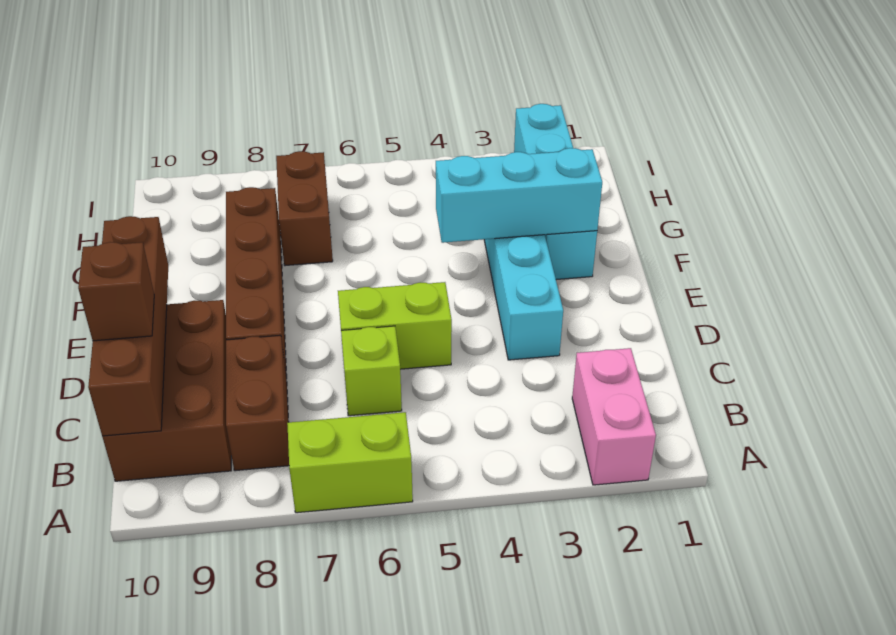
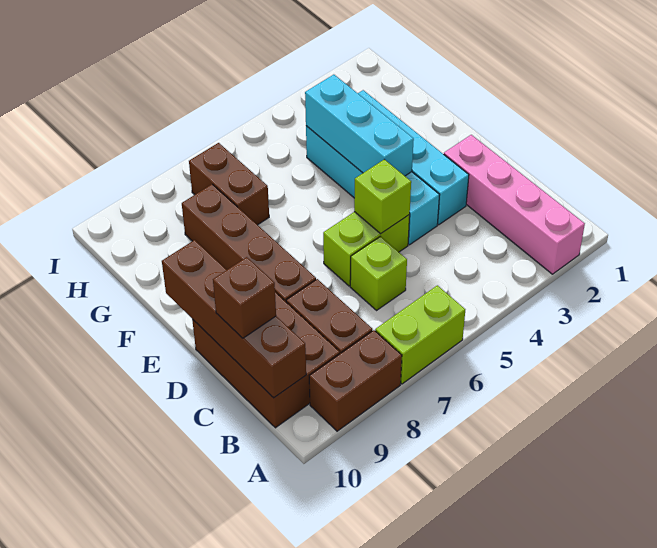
pink brick A2:B2 level 1 -> pink brick A2:D2 level 1
none -> brown brick A8:A9 level 1
none -> lime brick D5 level 2
cyan brick F2:I2 level 1 -> cyan brick D4:G4 level 1
cyan brick F2:F4 level 2 -> cyan brick E4:G4 level 2

